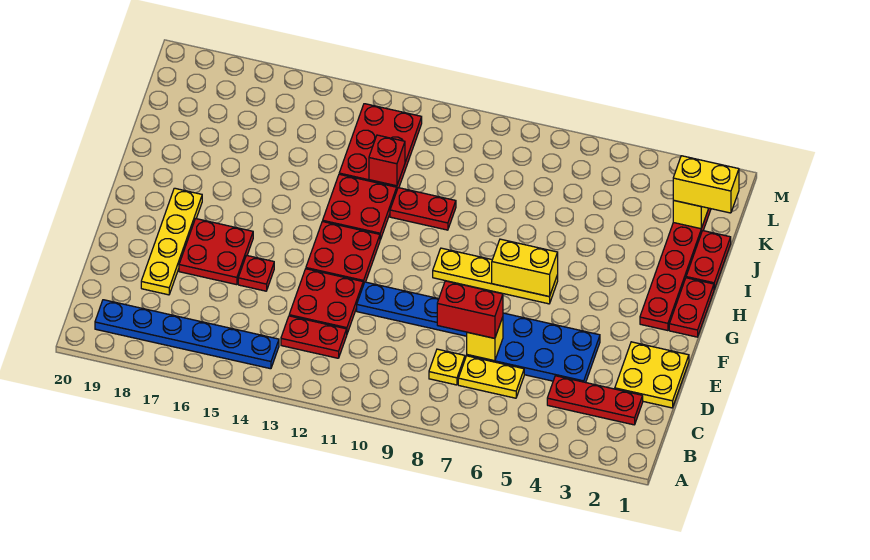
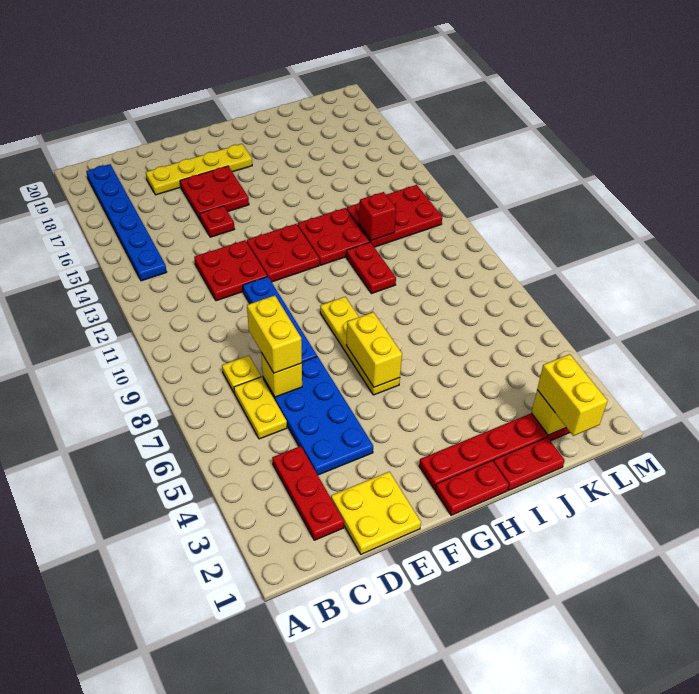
red plate C12:C13 level 1 -> none
red brick D7:D8 level 3 -> yellow brick D7:D8 level 3

